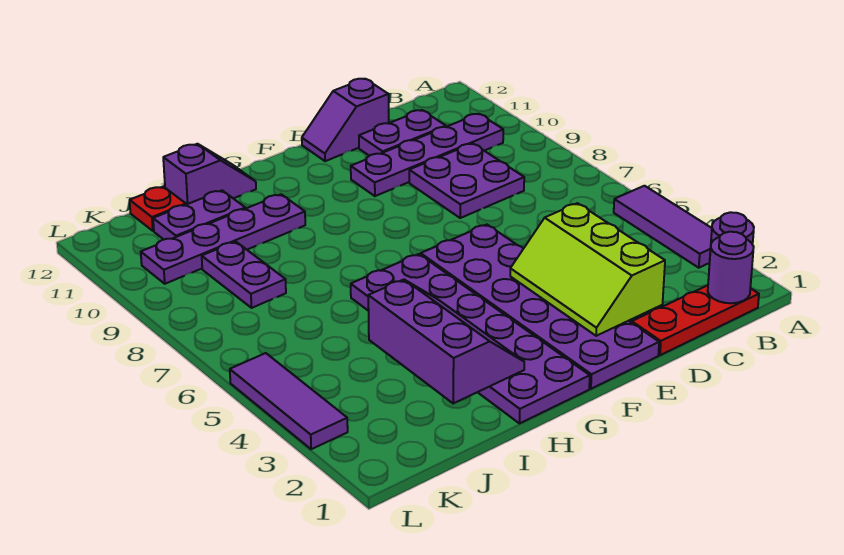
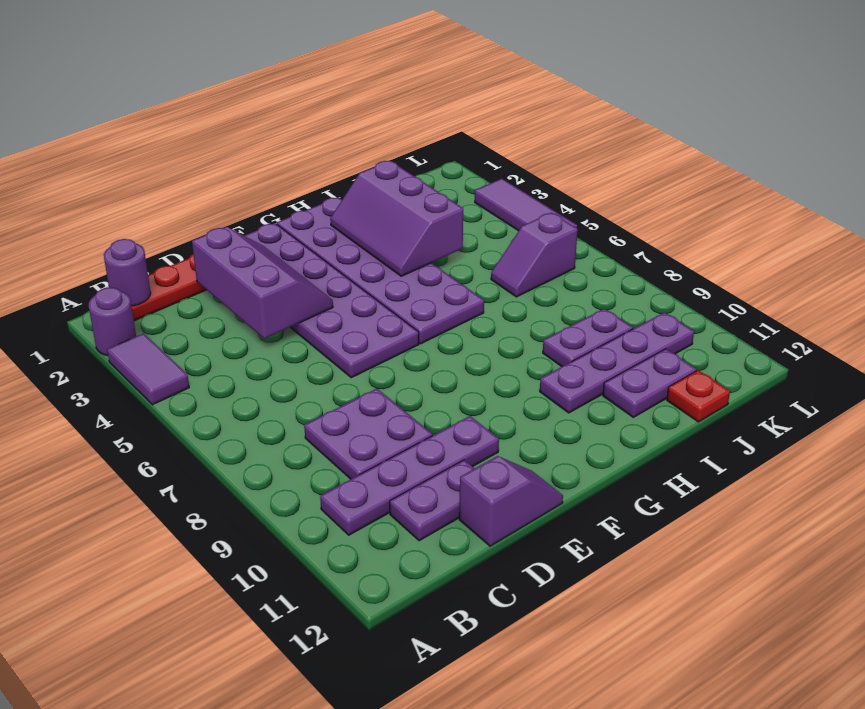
purple tile A3:A5 level 1 -> purple tile A3:A4 level 1
lime slope D2:E4 level 2 top D -> purple slope D2:E4 level 2 top D
purple slope H12:I12 level 1 top I -> purple slope J6:K6 level 1 top K
purple plate J8:J9 level 1 -> purple plate I9:J9 level 1

